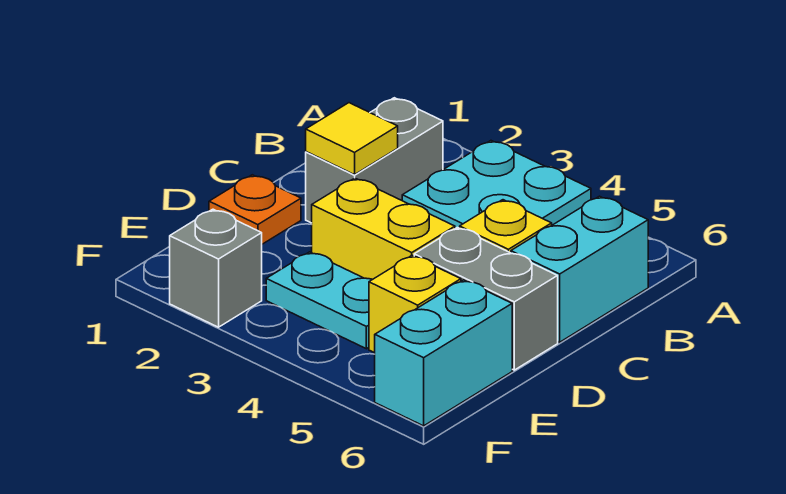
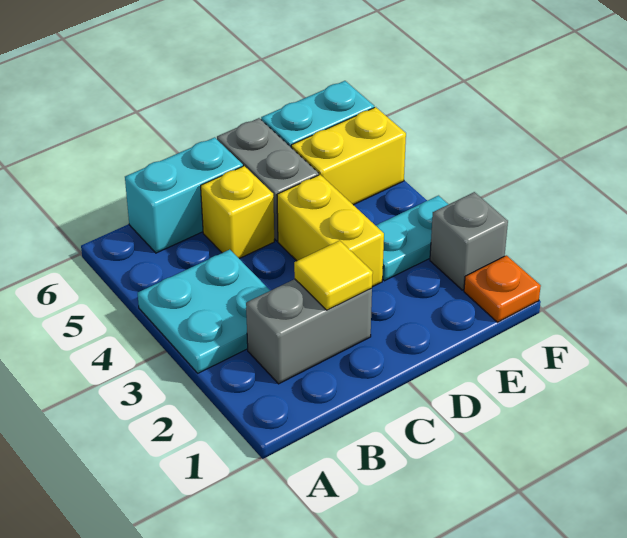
orange plate D1 level 1 -> orange plate F1 level 1
cyan plate E3:E4 level 1 -> cyan plate E3:F3 level 1
yellow brick E5 level 1 -> yellow brick E5:F5 level 1

